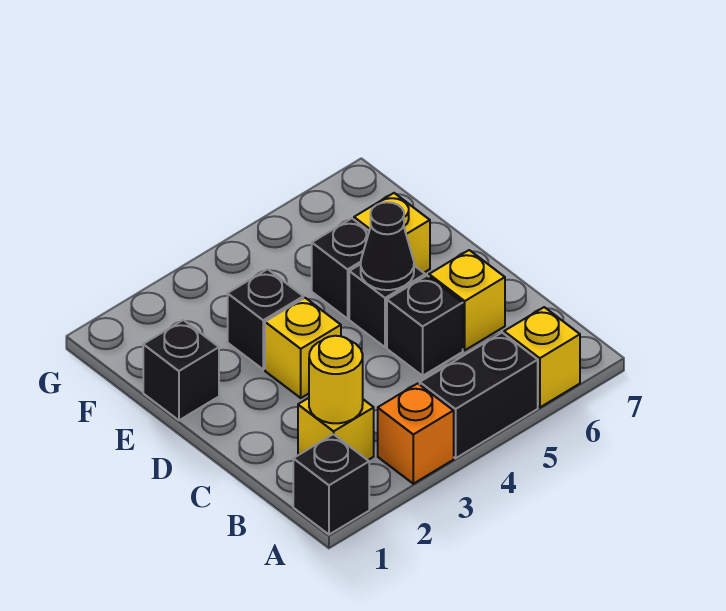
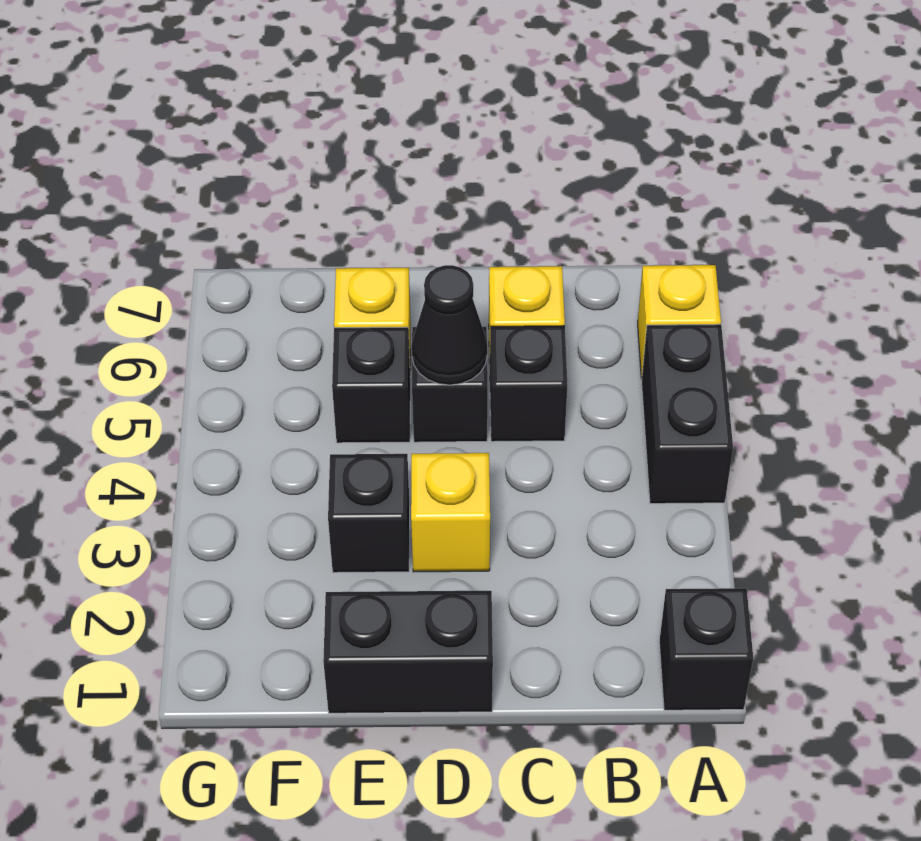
orange brick A3 level 1 -> none
yellow brick B2 level 1 -> none
yellow round brick B2 level 2 -> none
black brick E1 level 1 -> black brick D1:E1 level 1

